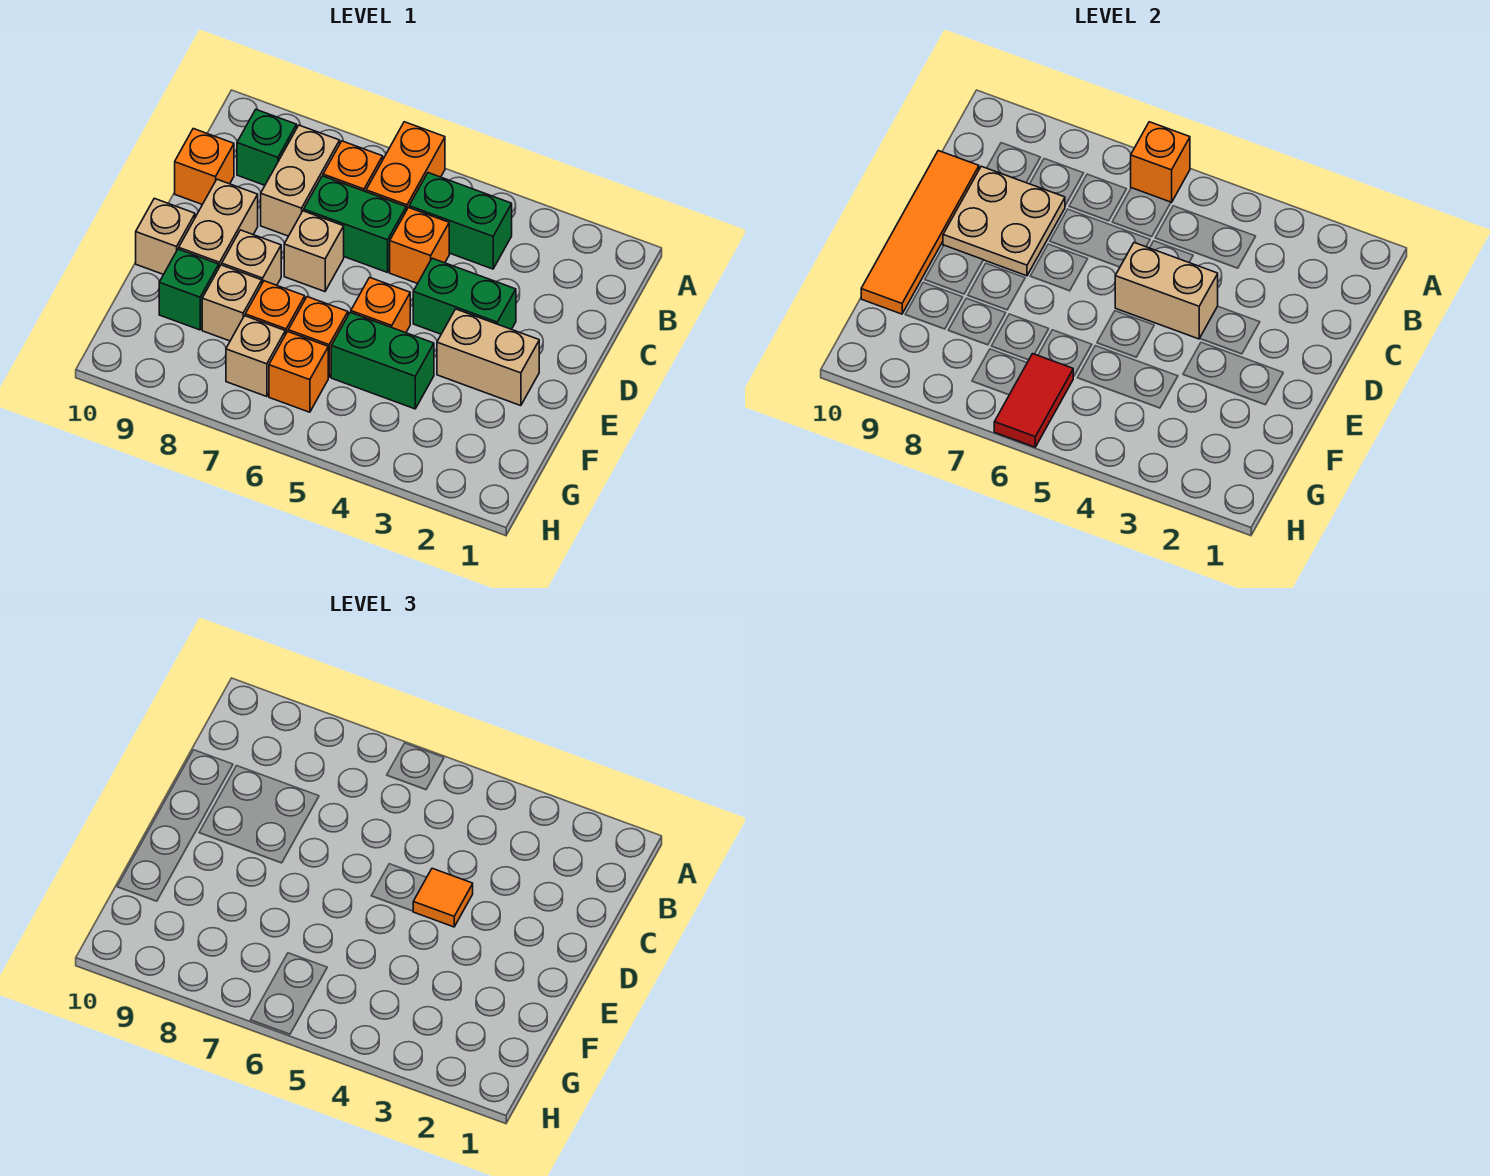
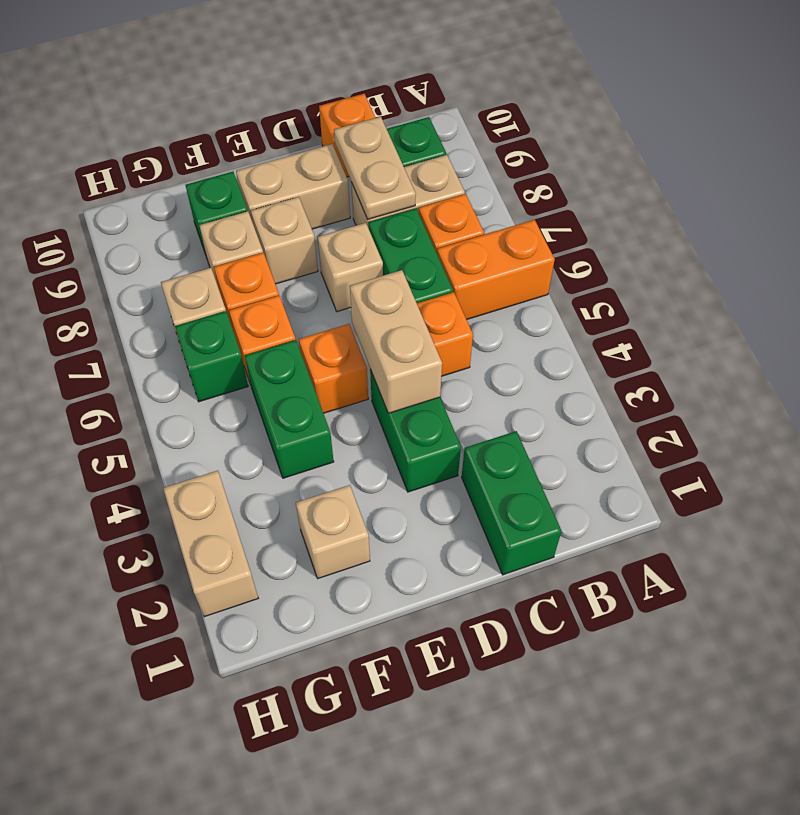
orange brick A6 level 2 -> none
green brick B4:B5 level 1 -> green brick C1:C2 level 1
tan plate C8:D9 level 2 -> tan plate C8:C9 level 2
orange tile C10:F10 level 2 -> none
orange tile D4 level 3 -> none
tan brick E2:E3 level 1 -> tan brick H2:H3 level 1
tan brick E10 level 1 -> tan brick F2 level 1
orange brick G6 level 1 -> green brick G6 level 1
red tile G6:H6 level 2 -> none

